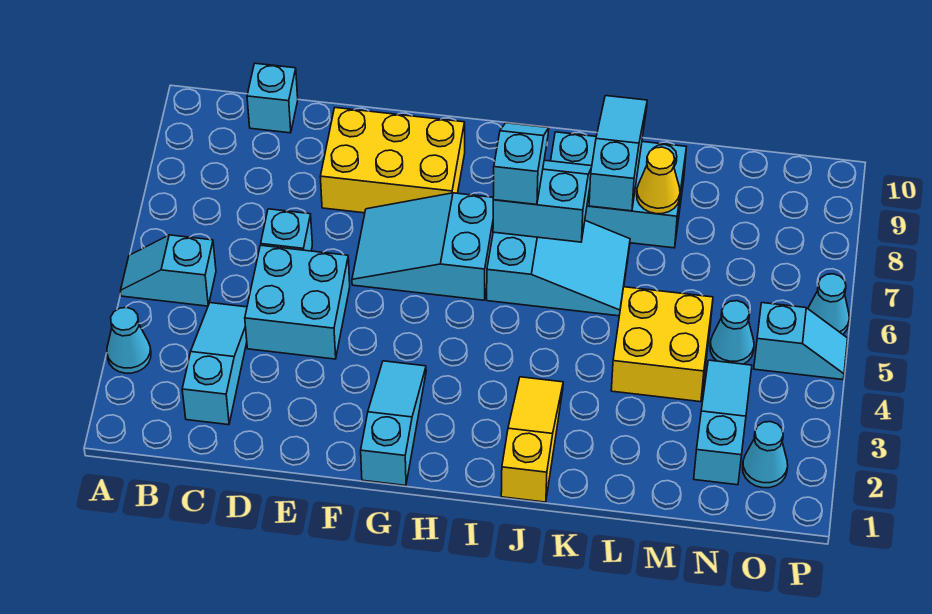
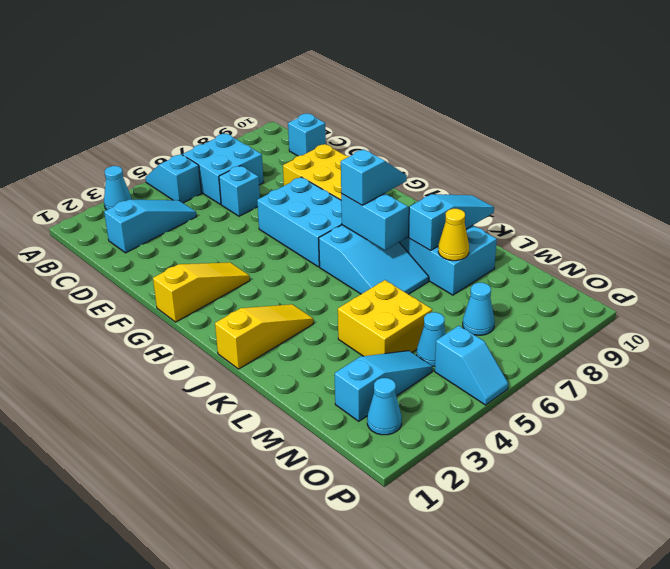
cyan brick D4:E5 level 1 -> cyan brick B6:C7 level 1
cyan slope F6:H7 level 1 top H -> cyan brick F6:H7 level 1
cyan slope G1:G3 level 1 top 1 -> yellow slope G1:G3 level 1 top 1
cyan cone P6 level 1 -> cyan cone N7 level 1

